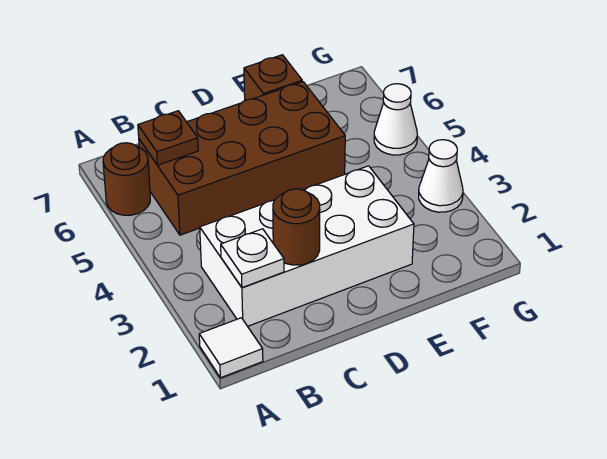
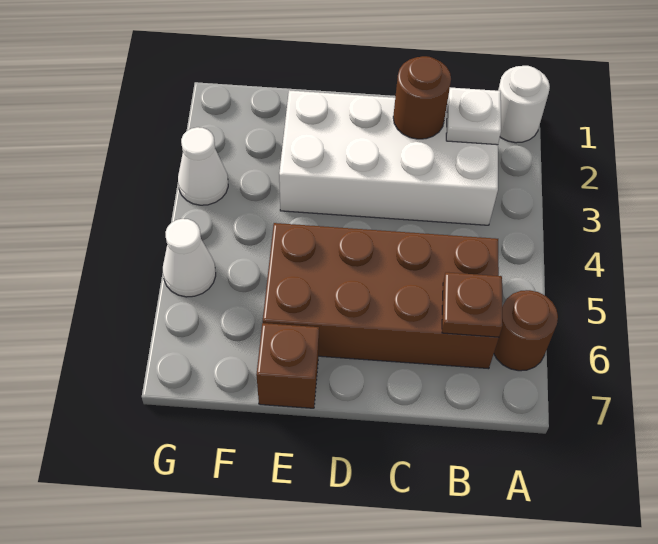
white tile A1 level 1 -> white round brick A1 level 1

